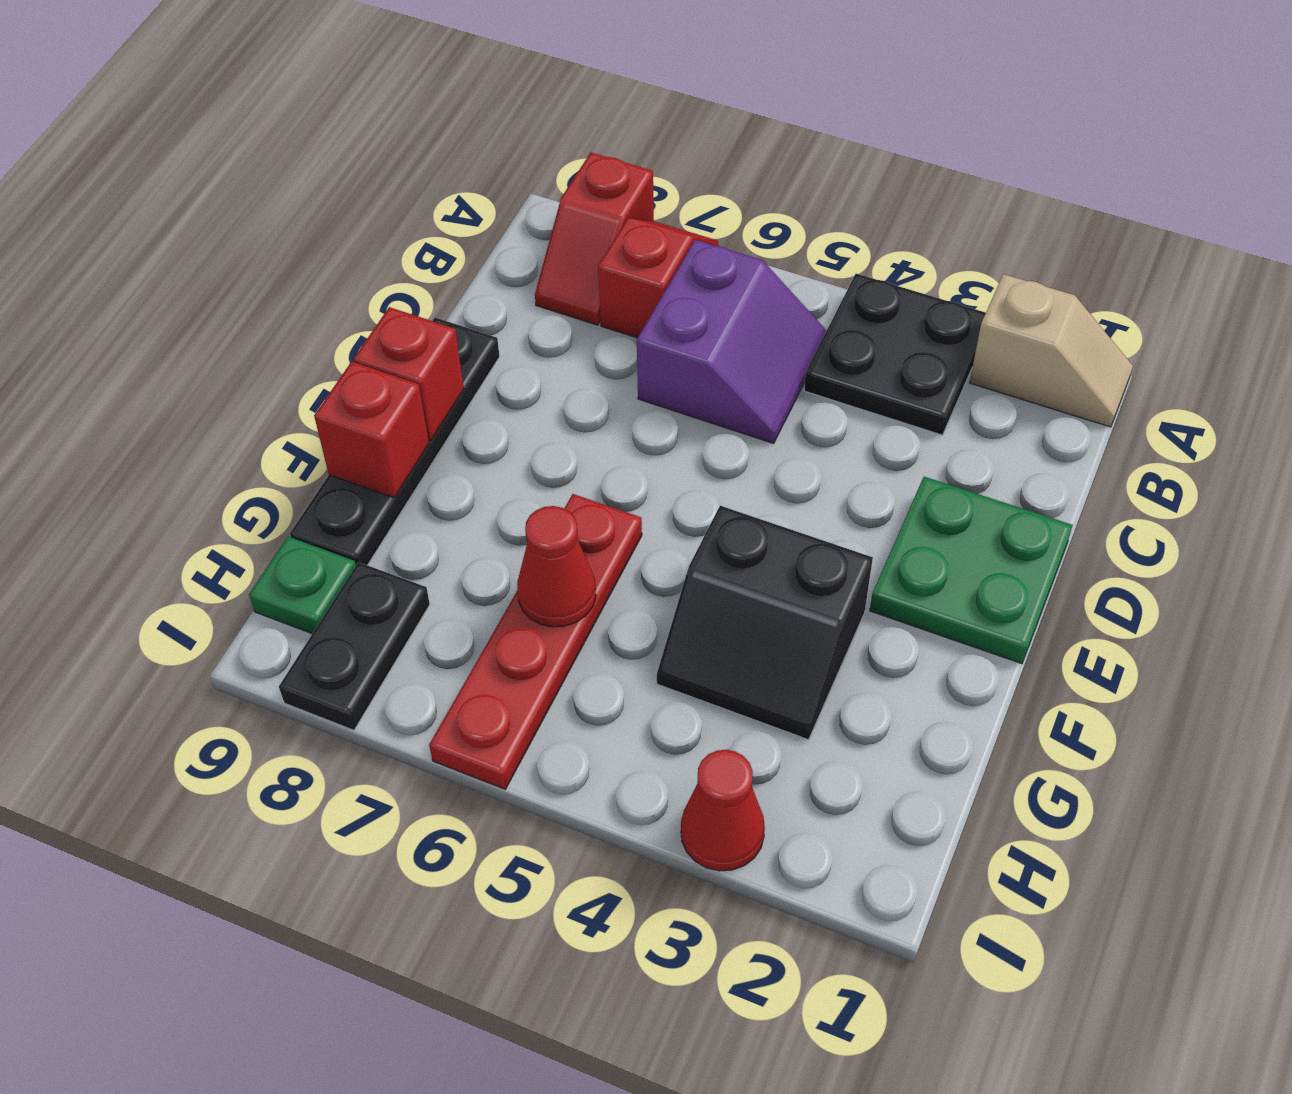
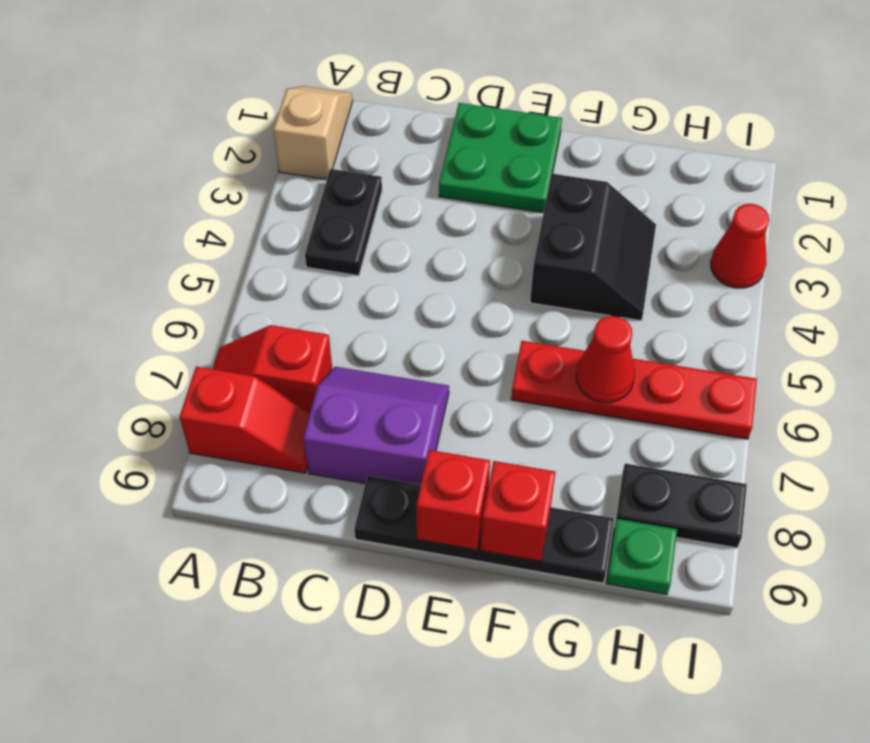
black plate A3:B4 level 1 -> black plate B3:B4 level 1
purple slope B5:C6 level 1 top 6 -> purple slope C7:D8 level 1 top 8

